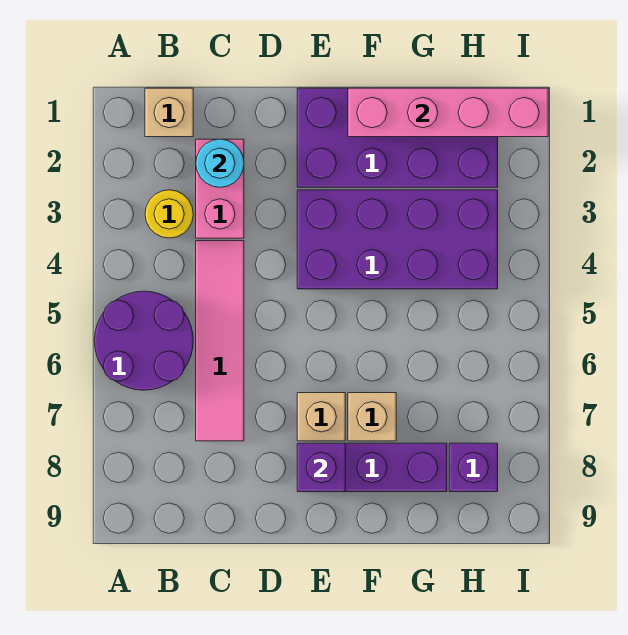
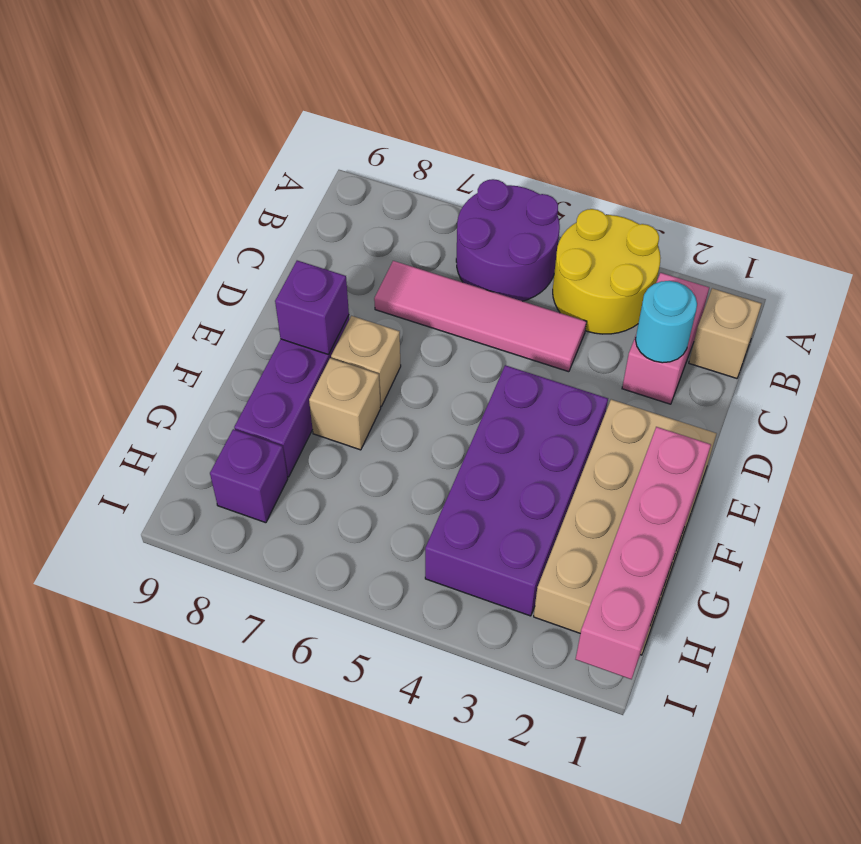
yellow round brick B3 level 1 -> yellow round brick A3:B4 level 1
pink brick C2:C3 level 1 -> pink brick B2:C2 level 1
purple brick E1:H2 level 1 -> tan brick E1:H2 level 1

